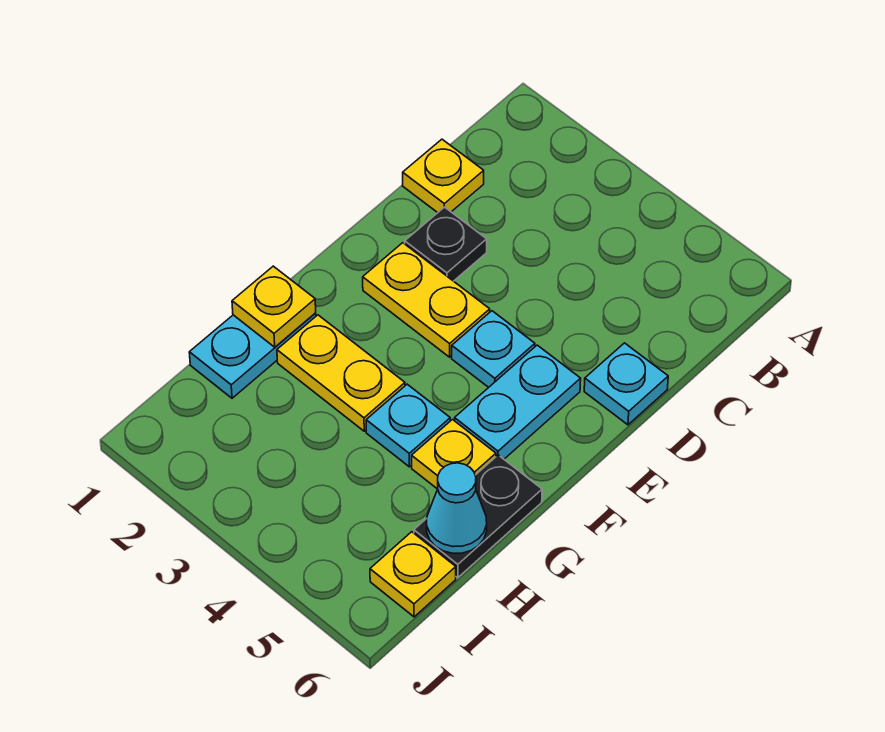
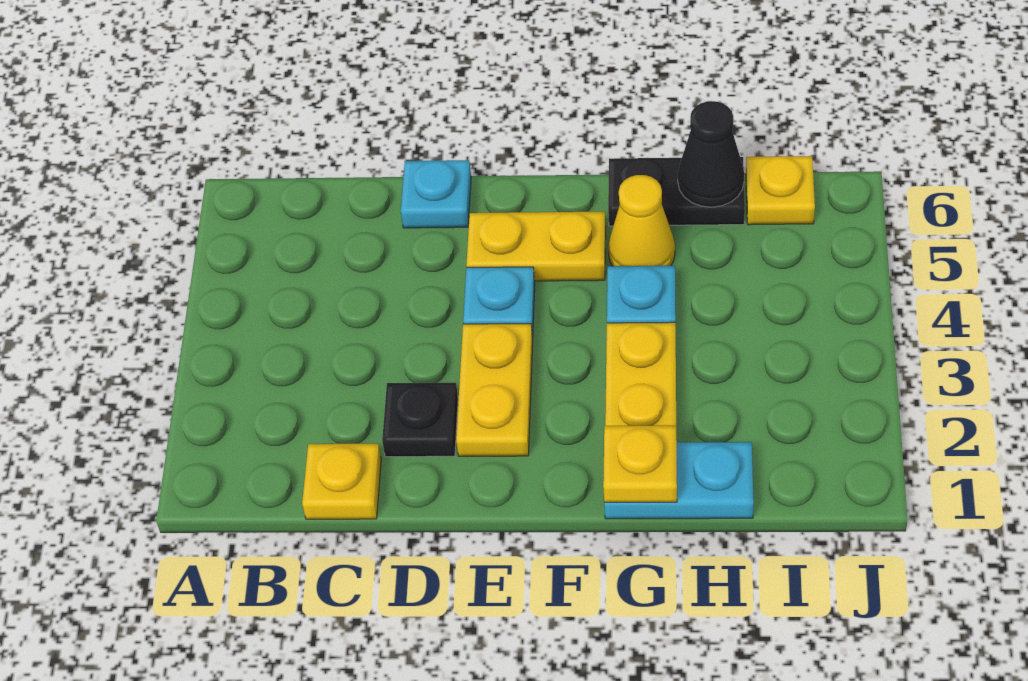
cyan plate E5:F5 level 1 -> yellow plate E5:F5 level 1
yellow plate G5 level 1 -> yellow cone G5 level 1
cyan cone H6 level 2 -> black cone H6 level 2

